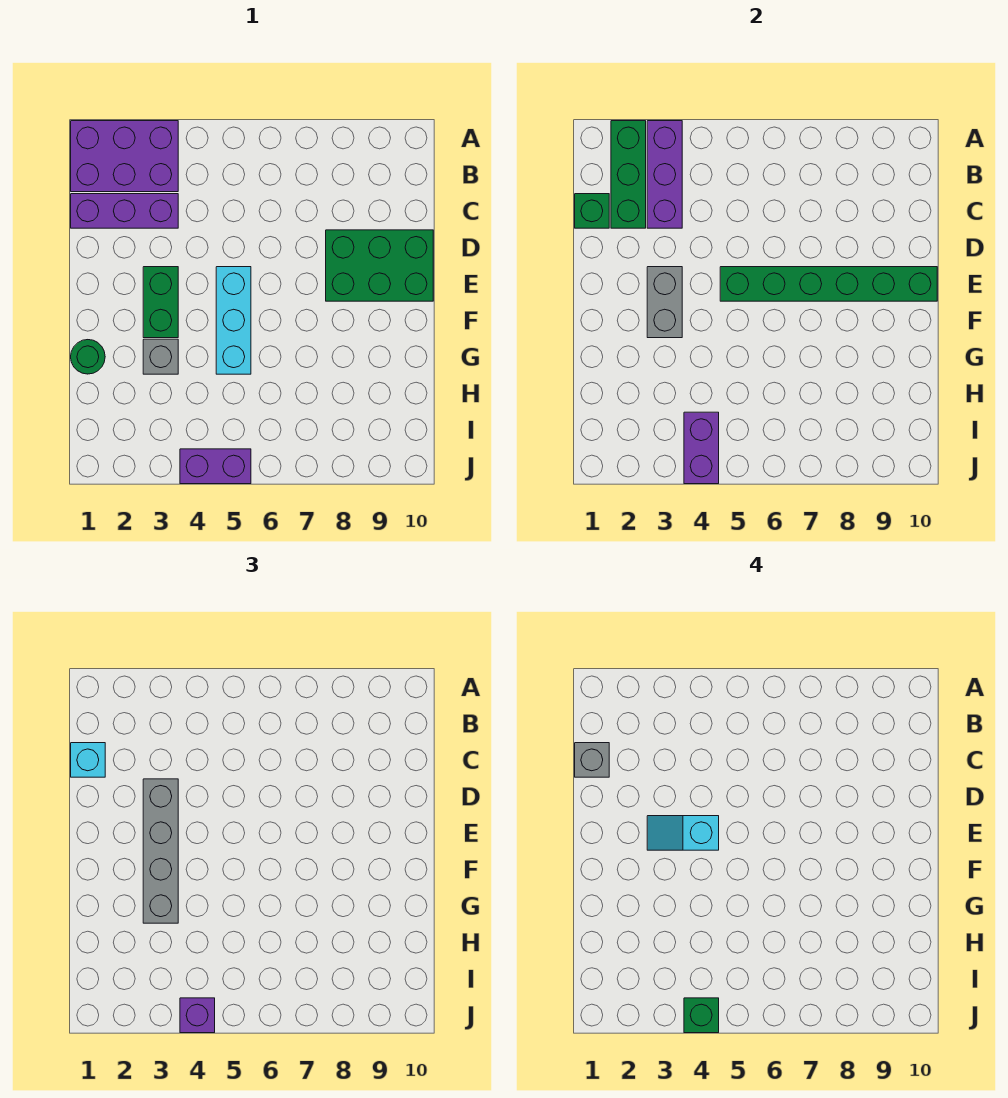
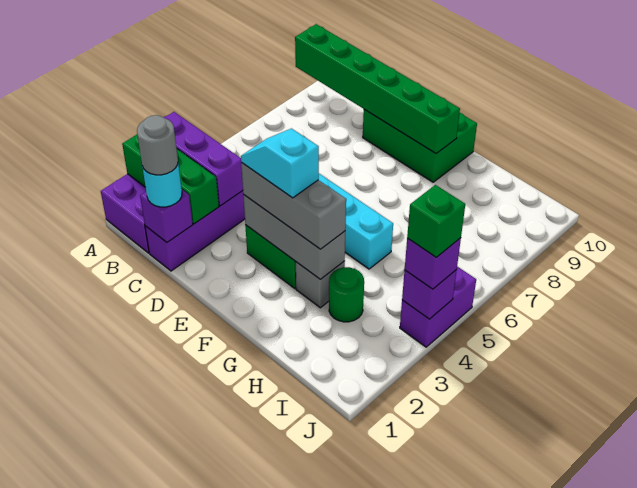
green brick C1 level 2 -> purple brick C1 level 2
cyan brick C1 level 3 -> cyan round brick C1 level 3
grey brick C1 level 4 -> grey round brick C1 level 4
grey brick D3:G3 level 3 -> grey brick E3:G3 level 3
green brick D8:E10 level 1 -> green brick D9:F10 level 1
grey brick E3:F3 level 2 -> grey brick E3:G3 level 2
cyan slope E3:E4 level 4 top 4 -> cyan slope E3:F3 level 4 top F
green brick E5:E10 level 2 -> green brick A9:F9 level 2
green round brick G1 level 1 -> green round brick H3 level 1
purple brick I4:J4 level 2 -> purple brick J4 level 2

